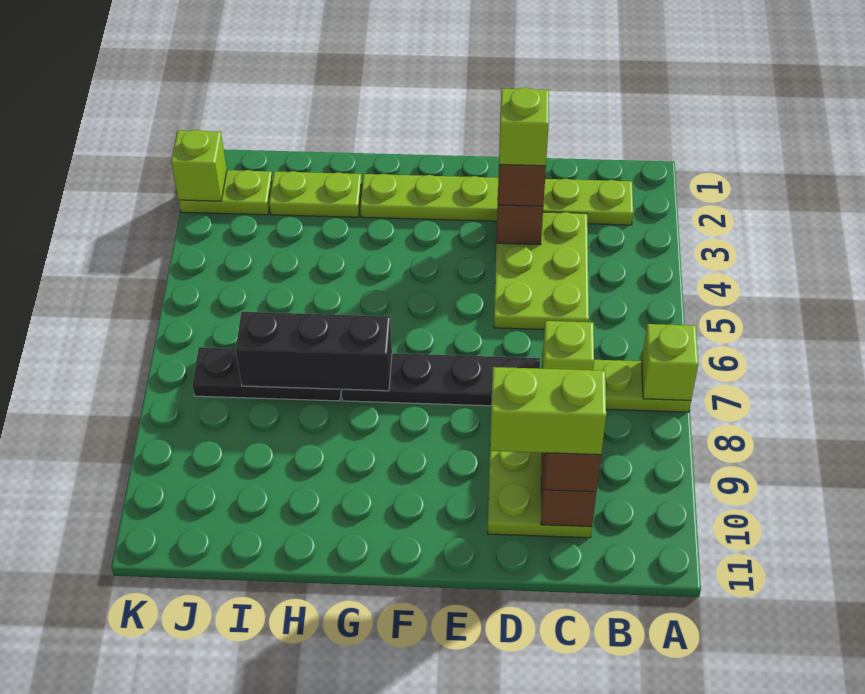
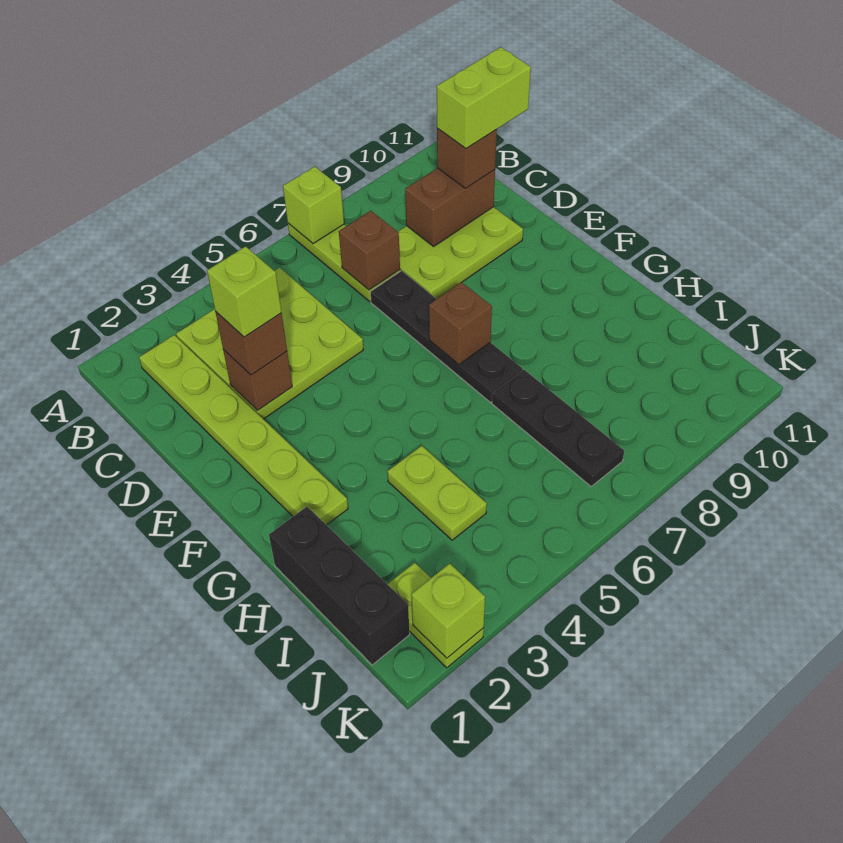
lime plate C3:D5 level 1 -> lime plate B3:D5 level 1
lime brick C7 level 2 -> brown brick C7 level 2
lime brick C10:D10 level 4 -> lime brick C10:C11 level 4
none -> brown brick F7 level 2
black brick G7:I7 level 2 -> black brick H1:J1 level 1
lime plate H2:I2 level 1 -> lime plate H4:I4 level 1

